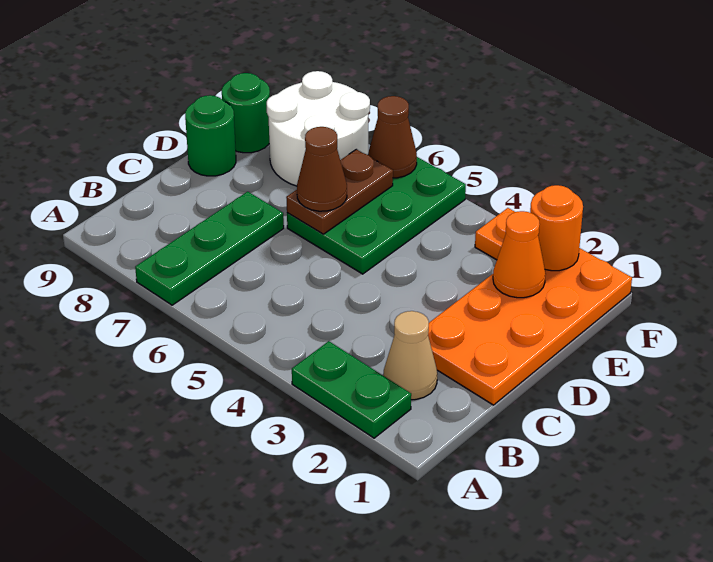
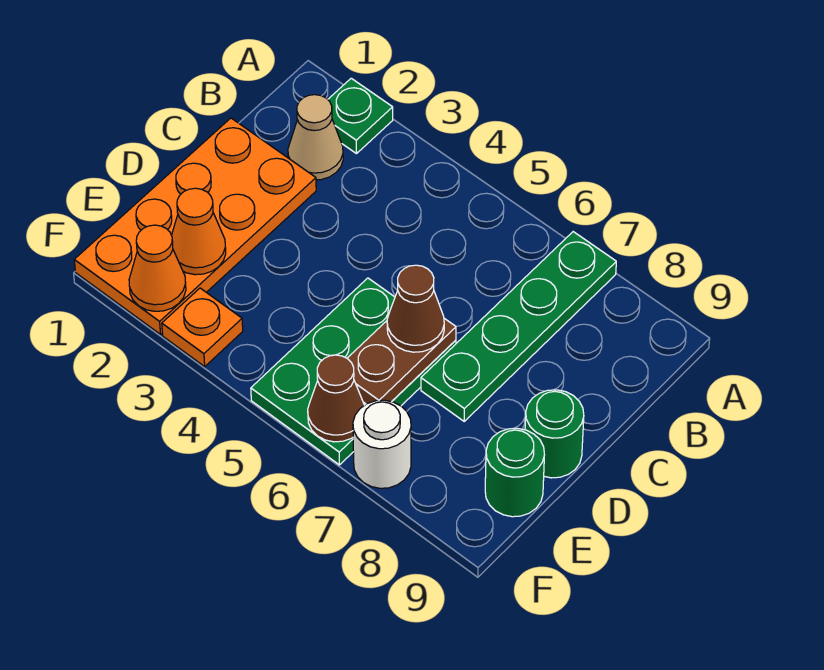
green plate A2:A3 level 1 -> green plate A2 level 1
green plate A7:C7 level 1 -> green plate A7:D7 level 1
white round brick E7:F8 level 1 -> white round brick F7 level 1
orange round brick F2 level 2 -> orange cone F2 level 2

